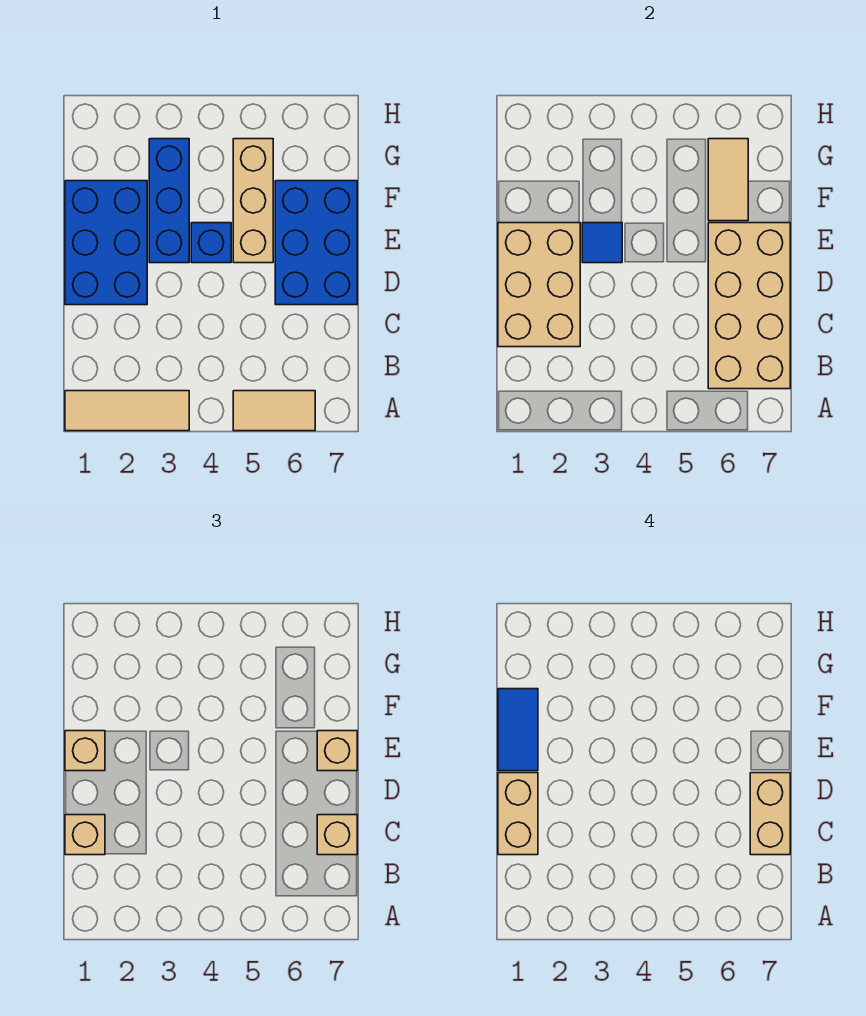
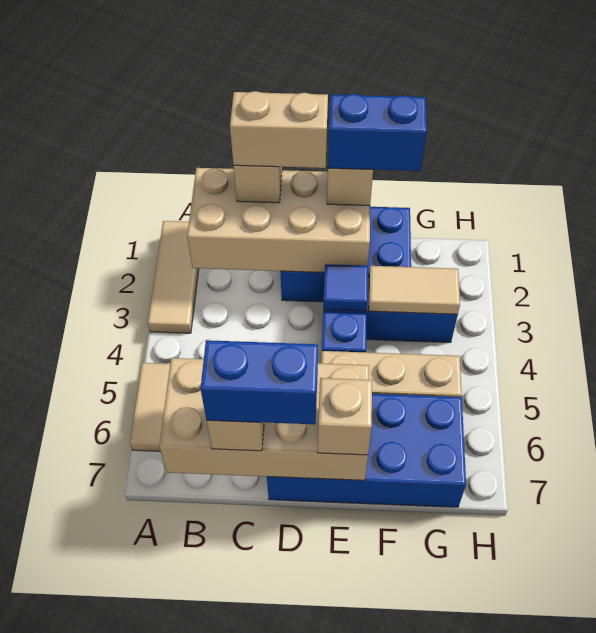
tan brick C1:E2 level 2 -> tan brick B1:E2 level 2
tan brick C7:D7 level 4 -> blue brick C7:D7 level 4
blue brick D6:F7 level 1 -> blue brick D6:G7 level 1
blue tile E1:F1 level 4 -> blue brick E1:F1 level 4
tan tile F6:G6 level 2 -> tan tile F3:G3 level 2

